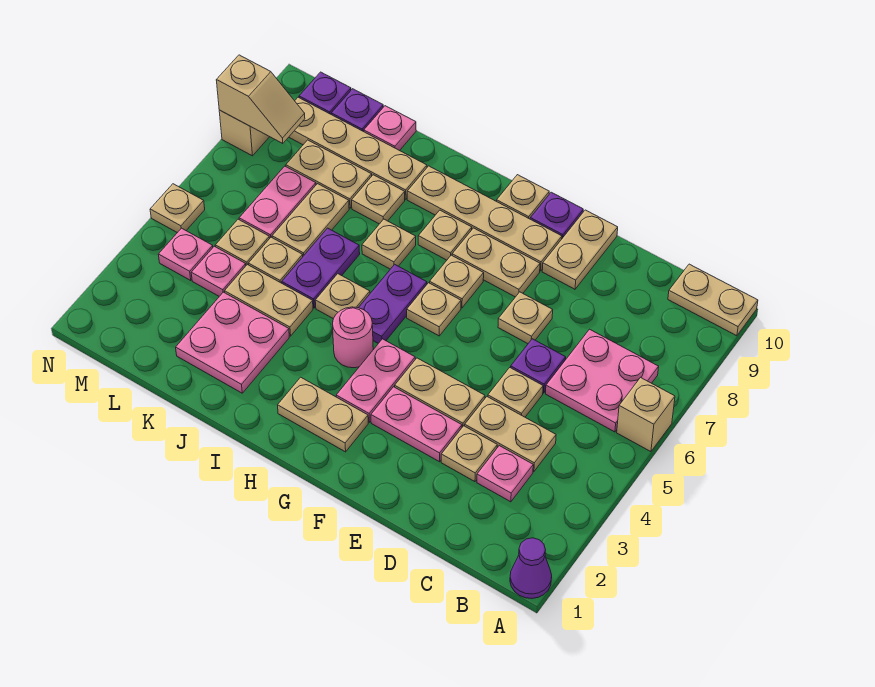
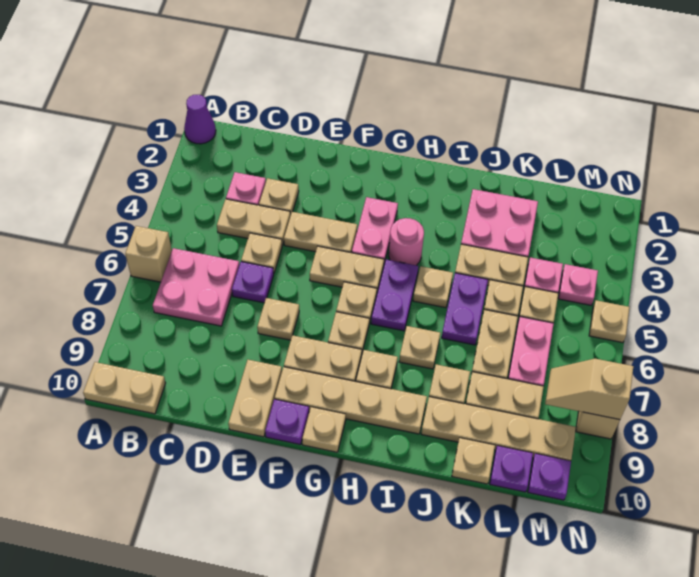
pink plate E3:F3 level 1 -> none
tan plate G2:H2 level 1 -> tan plate F5:G5 level 1
pink plate K10 level 1 -> tan plate K10 level 1

